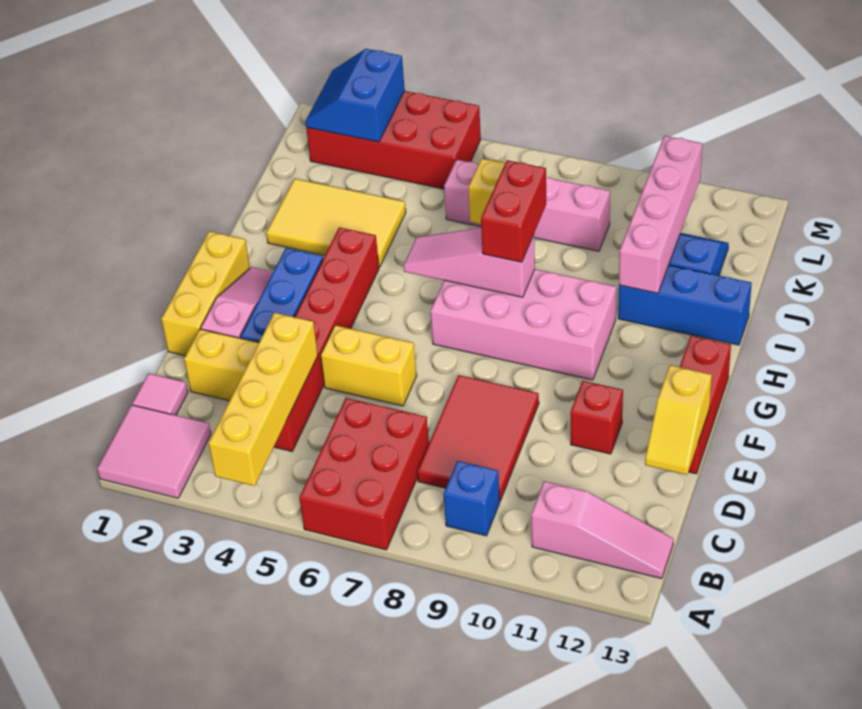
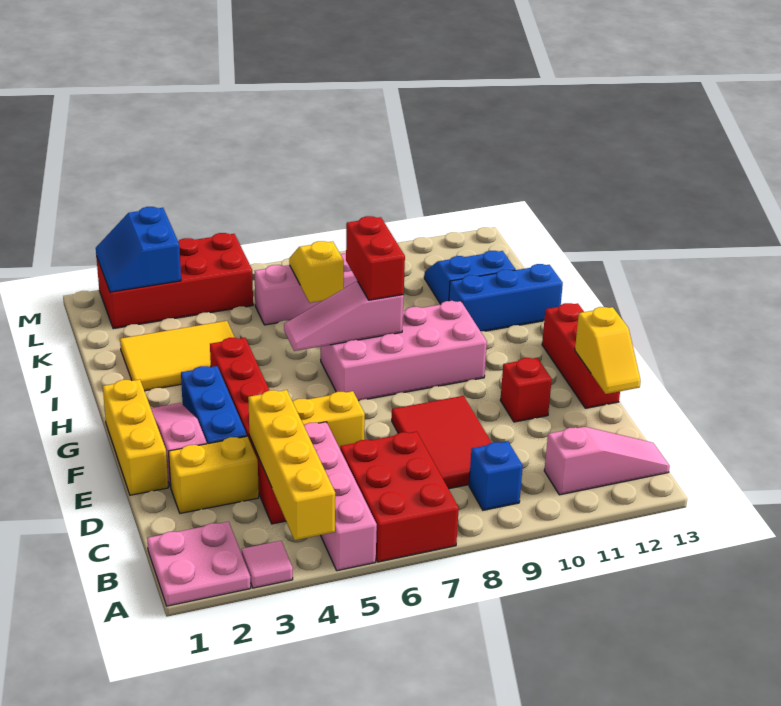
pink tile A1:B2 level 1 -> pink plate A1:B2 level 1
pink tile C1 level 1 -> pink tile A3 level 1
pink brick I11:L11 level 2 -> pink brick A5:D5 level 1

